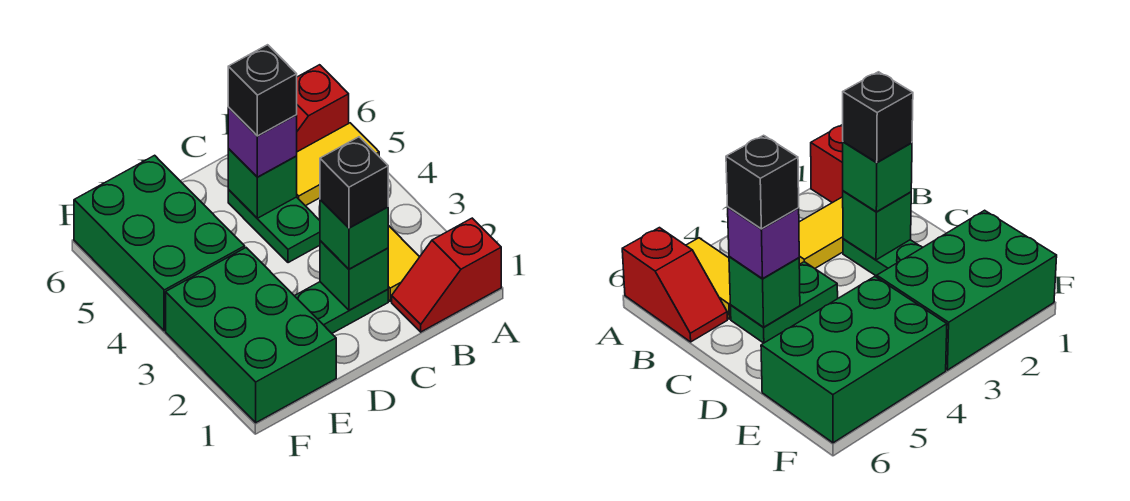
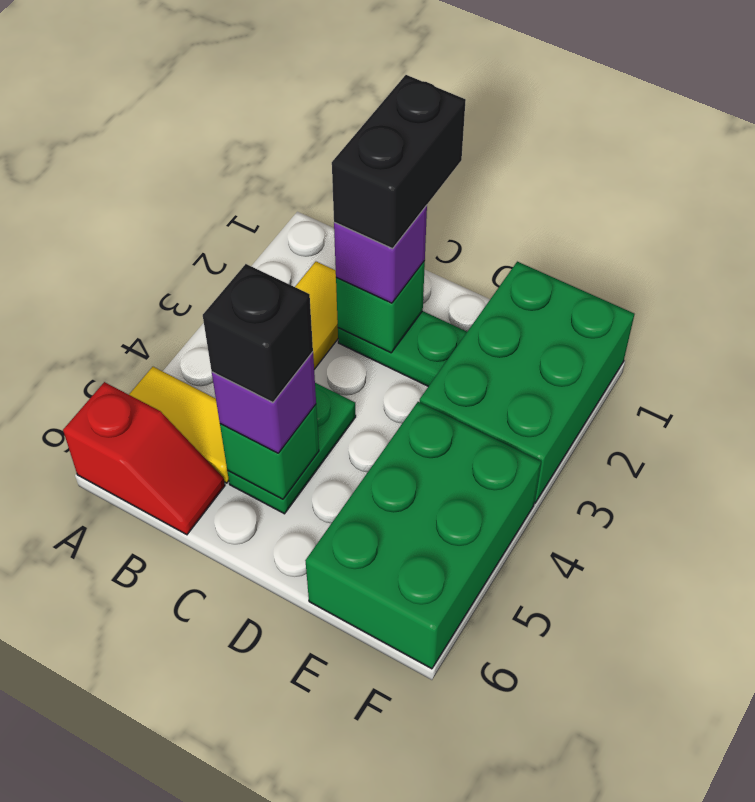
red slope A1:B1 level 1 top A -> none
green brick C2 level 3 -> purple brick C2 level 3
black brick C2 level 4 -> black brick C1:C2 level 4

